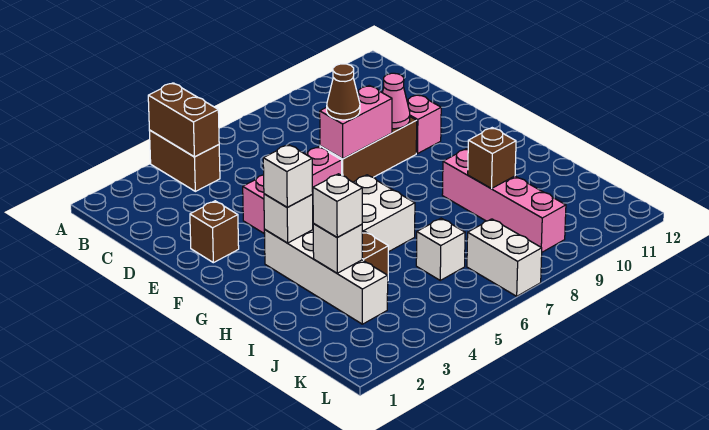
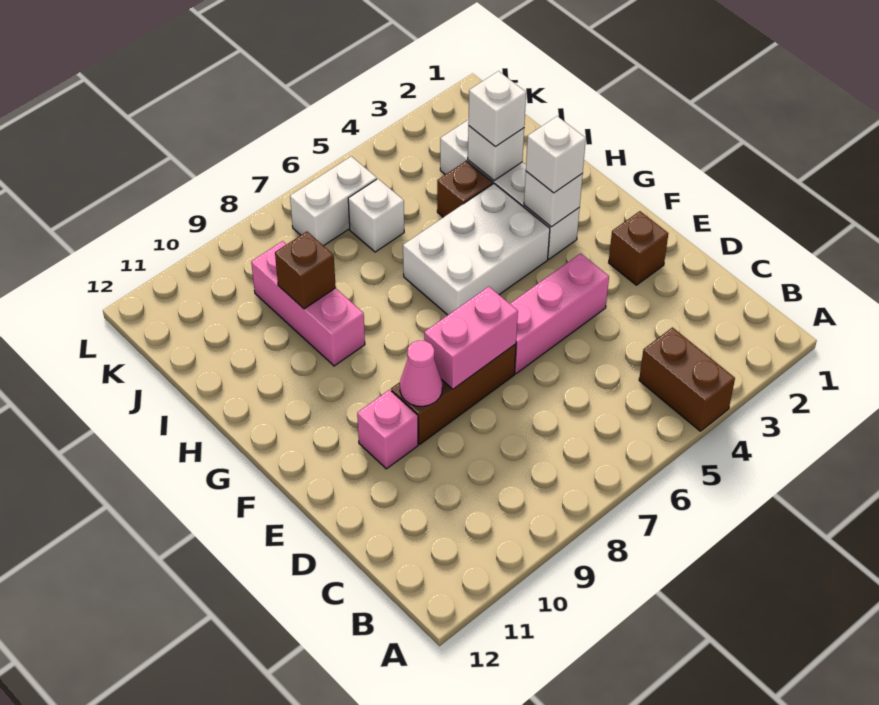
brown brick A4:B4 level 2 -> none
brown cone E7 level 3 -> none
pink brick H9:K9 level 1 -> pink brick H9:J9 level 1
white brick K7:L7 level 1 -> white brick K6:K7 level 1

